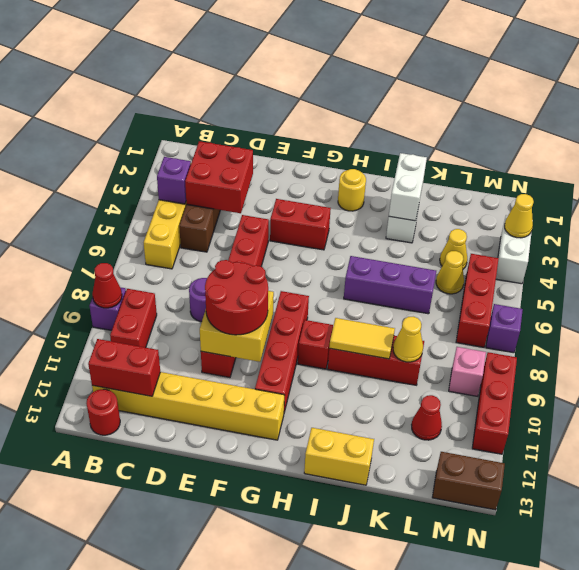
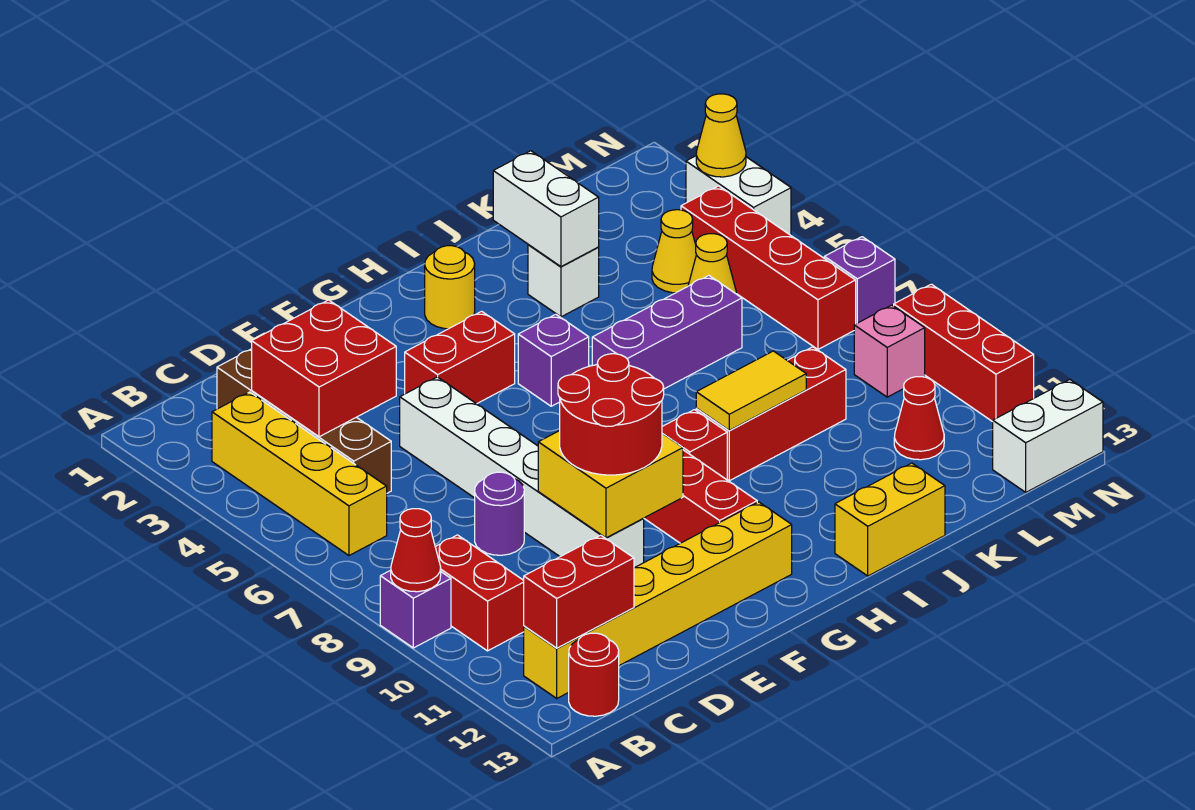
purple brick B4 level 2 -> purple brick H5 level 1
red brick E5:E10 level 1 -> white brick E5:E10 level 1
yellow cone K9 level 2 -> none
red brick M5:M7 level 1 -> red brick M4:M7 level 1
brown brick M13:N13 level 1 -> white brick M13:N13 level 1

